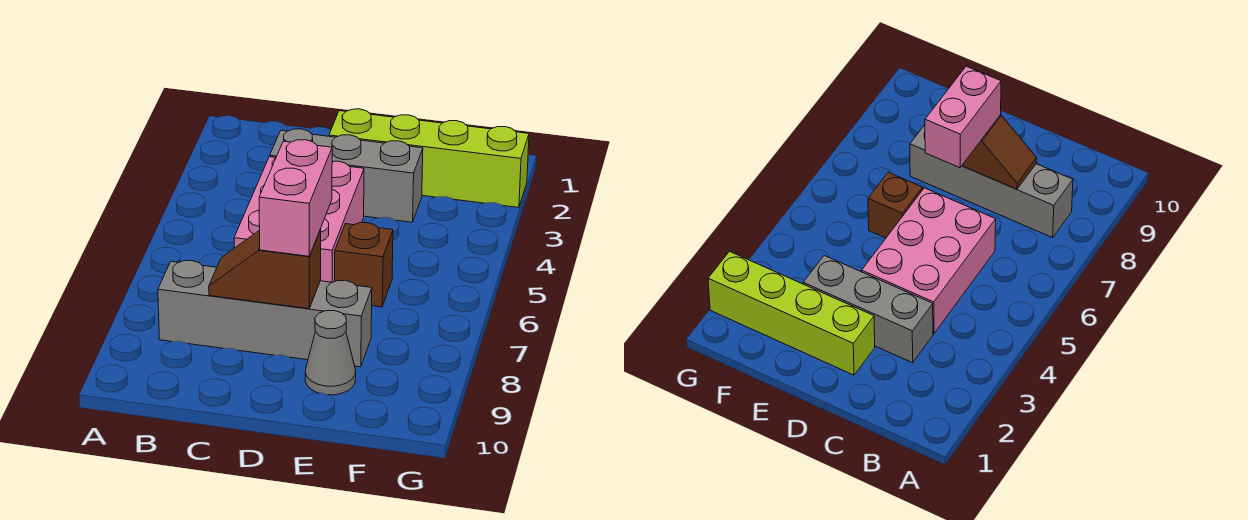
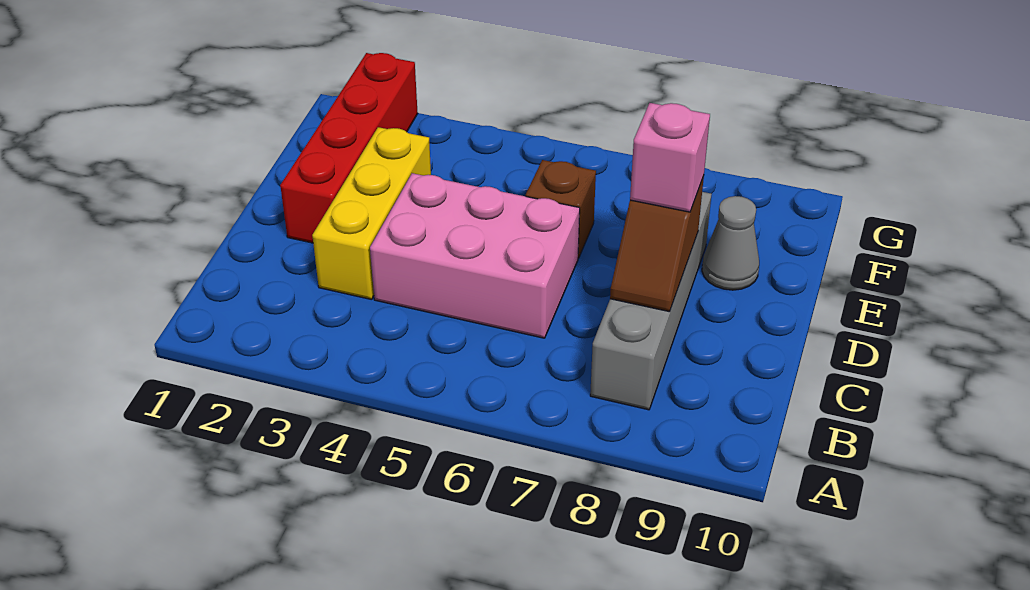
grey brick C3:E3 level 1 -> yellow brick C3:E3 level 1
lime brick D2:G2 level 1 -> red brick D2:G2 level 1
pink brick D7:D8 level 3 -> pink brick D8 level 3

